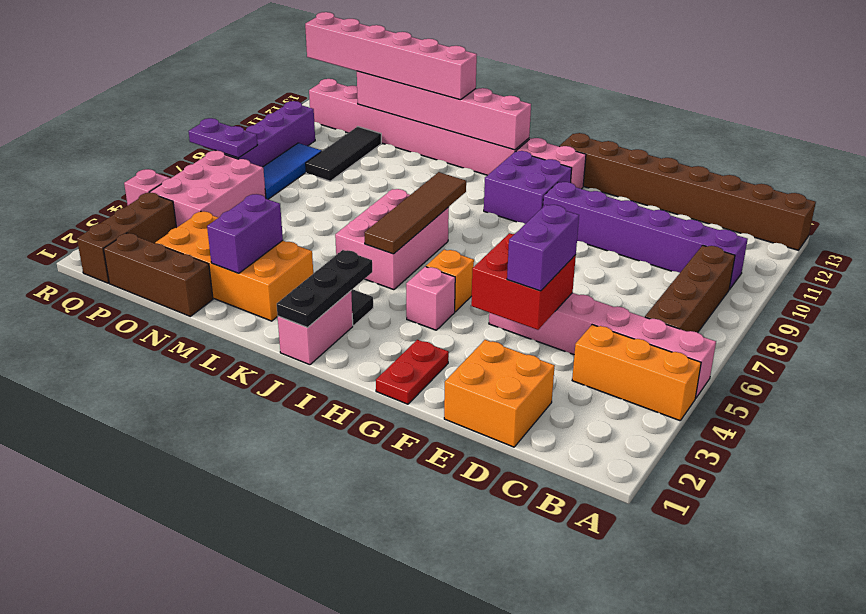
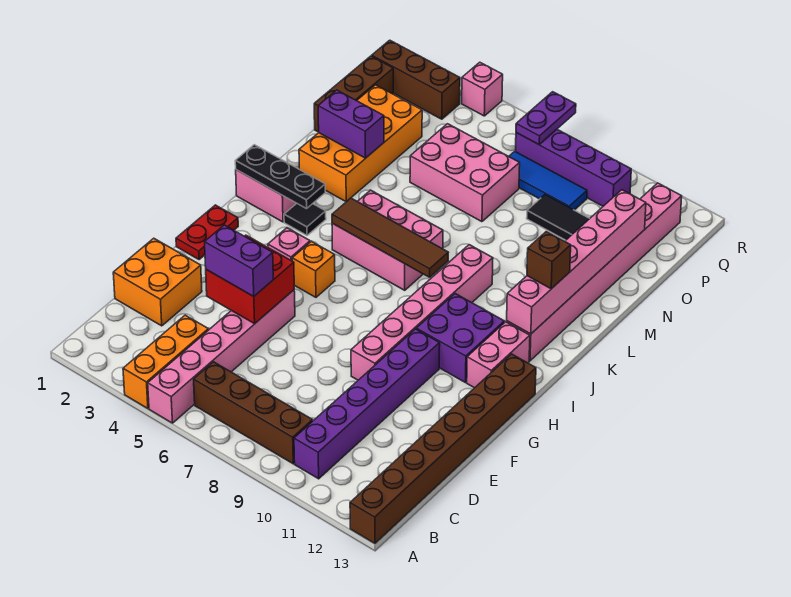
red plate G1:G2 level 1 -> red plate G1:H1 level 1
none -> brown brick K12 level 3
pink brick L12:Q12 level 3 -> pink brick F9:K9 level 1
pink brick P4:Q6 level 1 -> pink brick N5:O7 level 1

